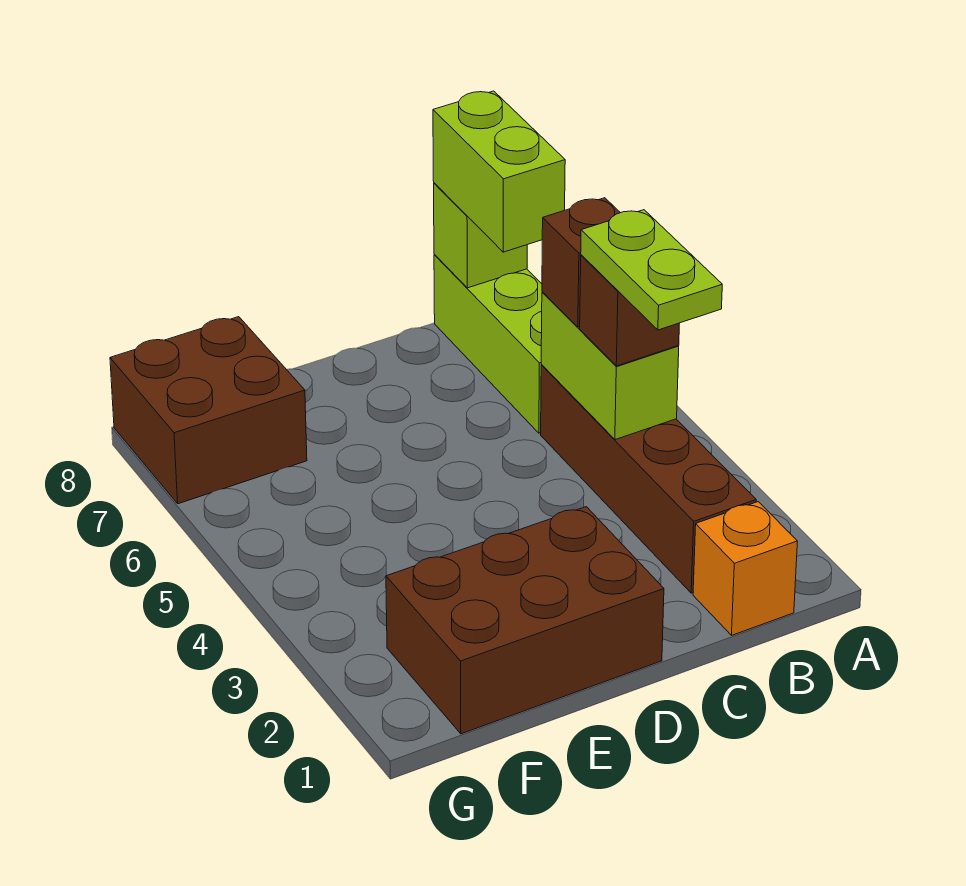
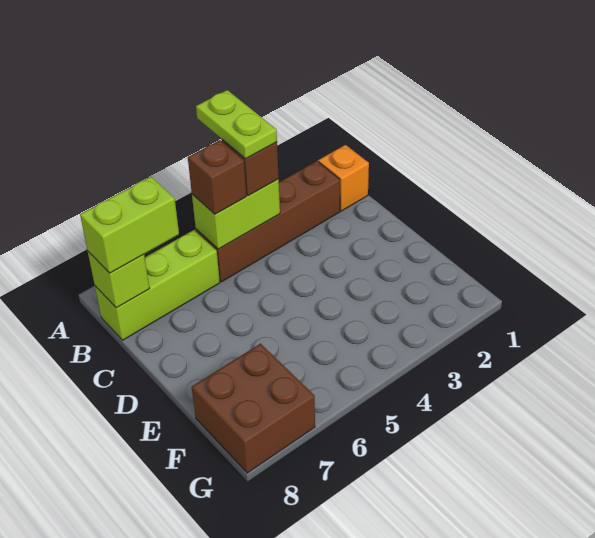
lime plate B3:B4 level 4 -> lime plate A4:B4 level 4
brown brick D1:F2 level 1 -> none

